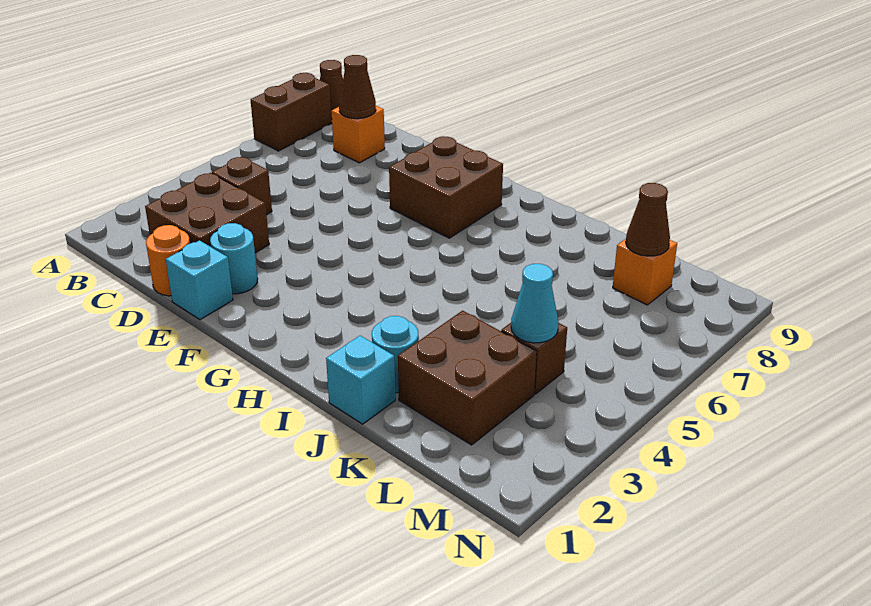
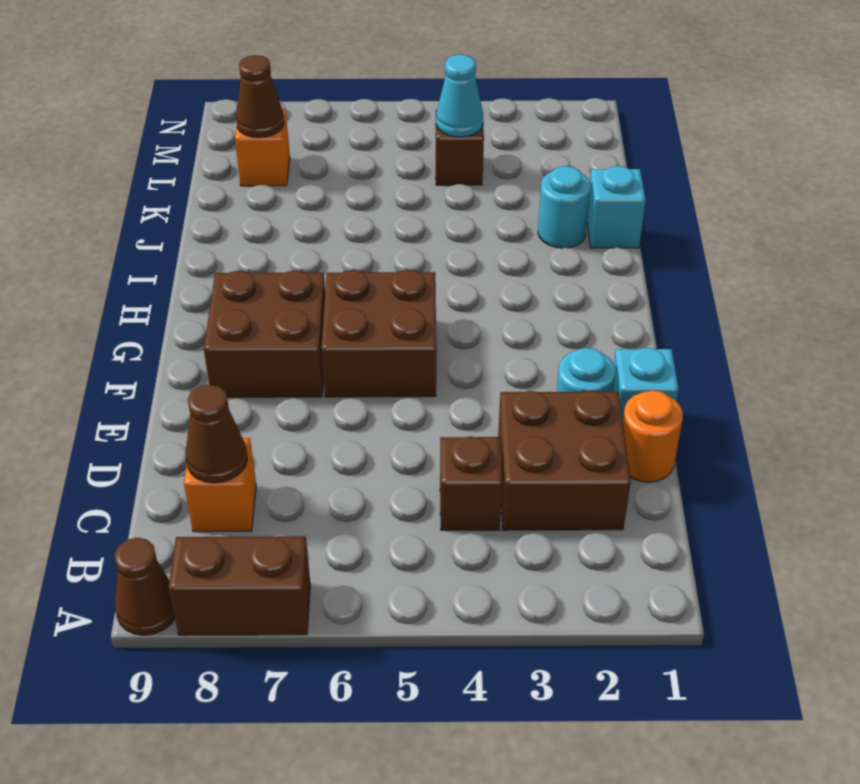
brown brick K2:L3 level 1 -> brown brick F5:G6 level 1

